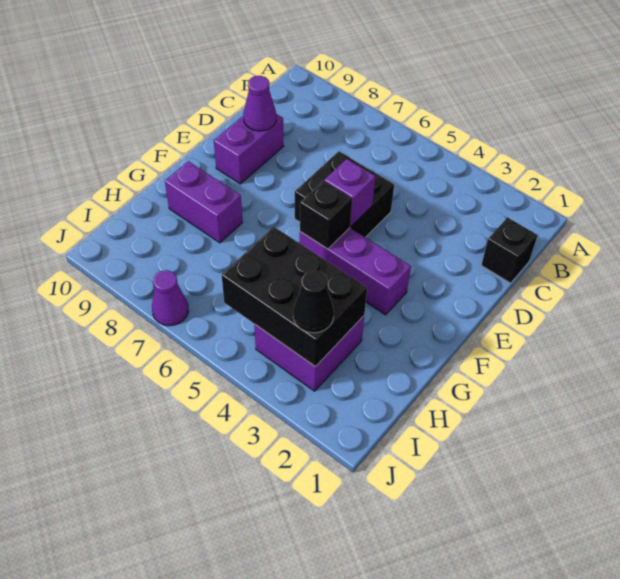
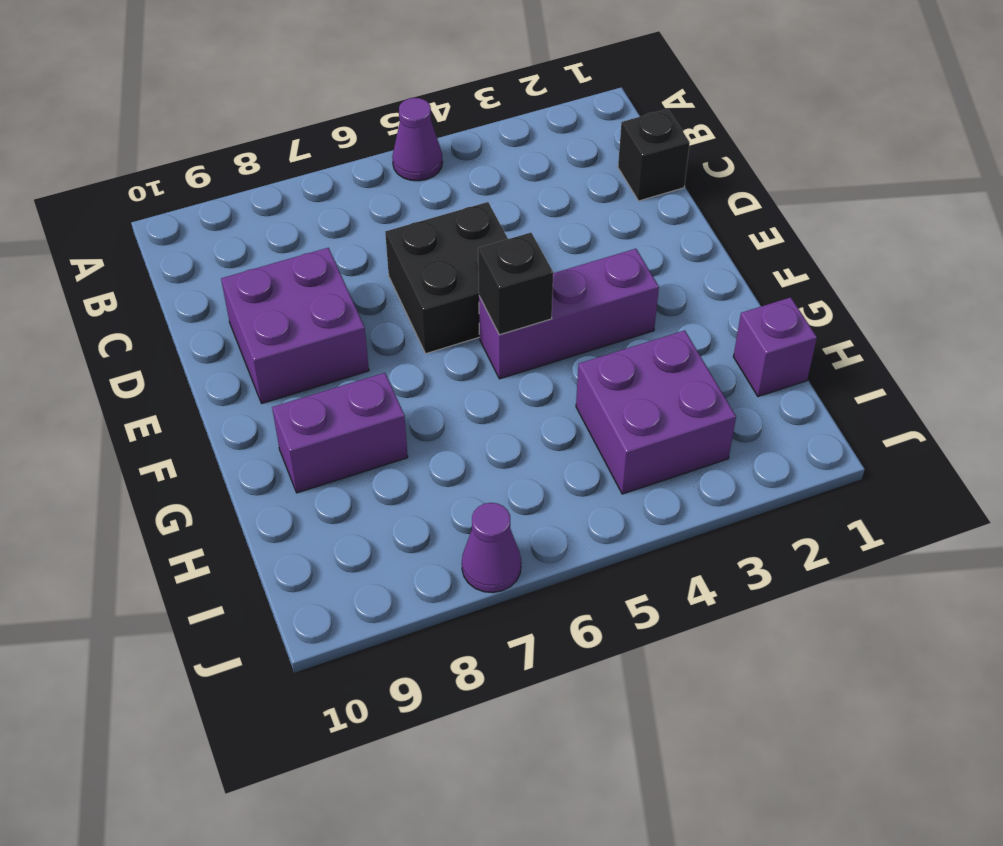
purple brick D9:E9 level 1 -> purple brick D8:E9 level 1
purple cone D9 level 2 -> purple cone A5 level 1
purple brick E5 level 2 -> purple brick H1 level 1
black brick H3:I5 level 2 -> none
black cone I3 level 3 -> none

